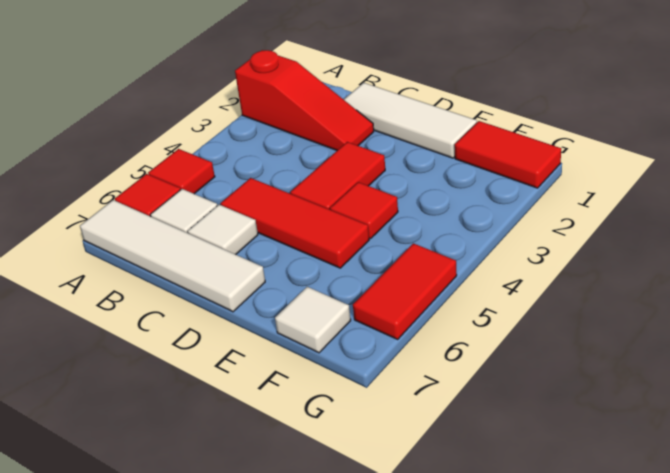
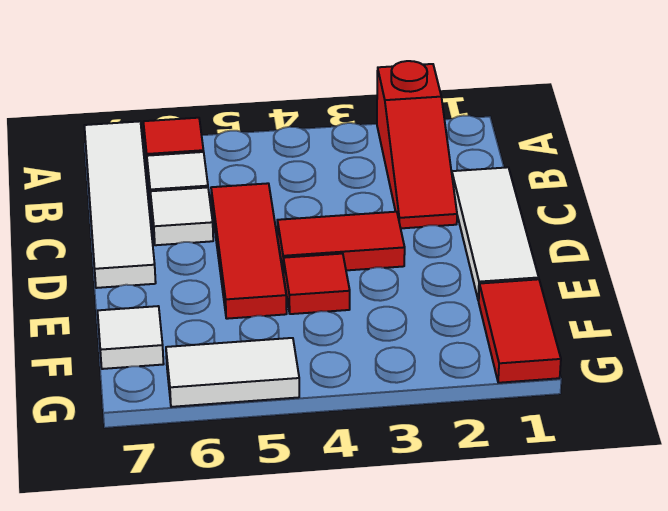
red tile A5 level 1 -> none
red tile G5:G6 level 1 -> white tile G5:G6 level 1

